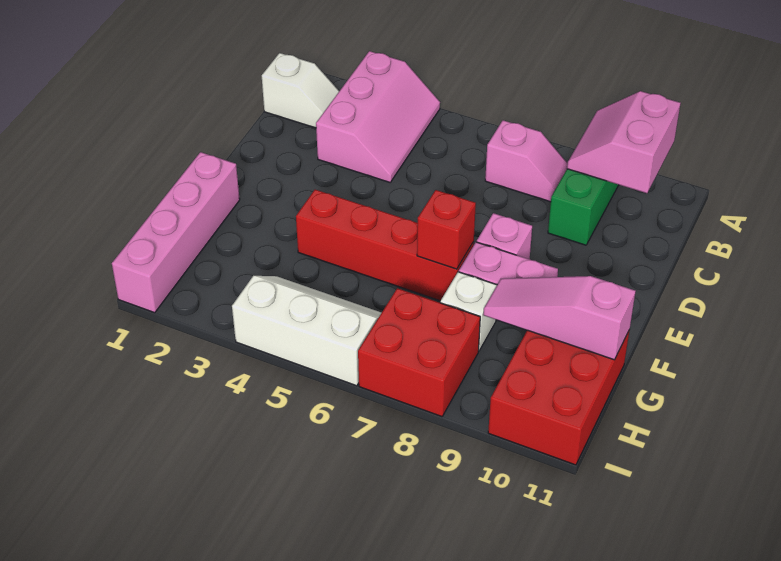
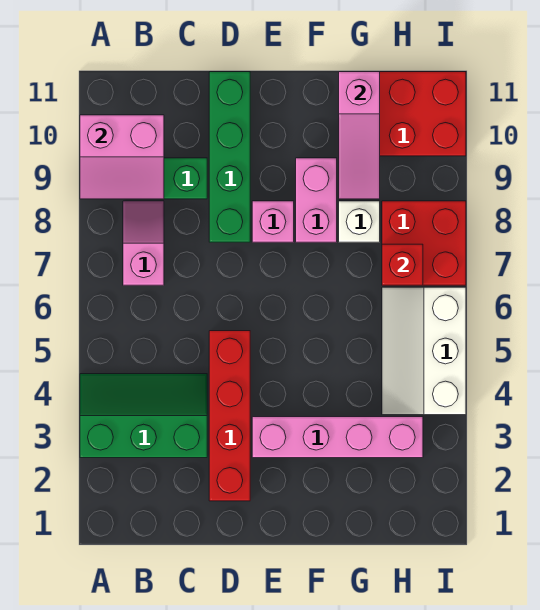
pink slope A3:C4 level 1 top 3 -> green slope A3:C4 level 1 top 3
white slope B1:B2 level 1 top 1 -> none
none -> green brick D8:D11 level 1
pink brick F1:I1 level 1 -> pink brick E3:H3 level 1
red brick F4:F7 level 1 -> red brick D2:D5 level 1
red brick F7 level 2 -> red brick H7 level 2

